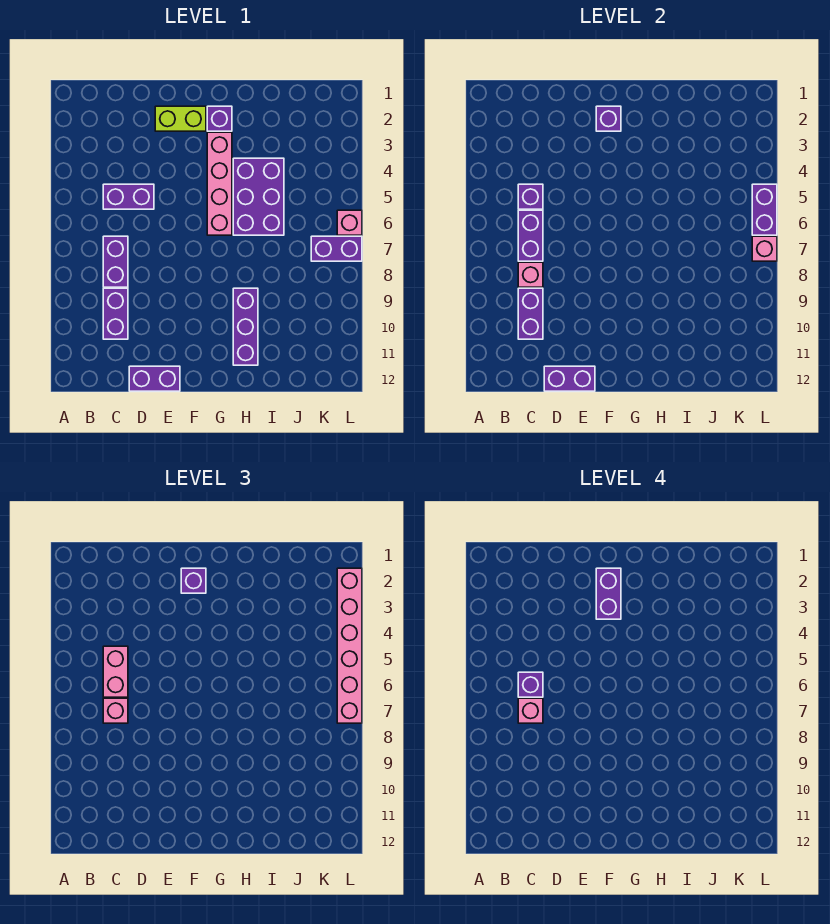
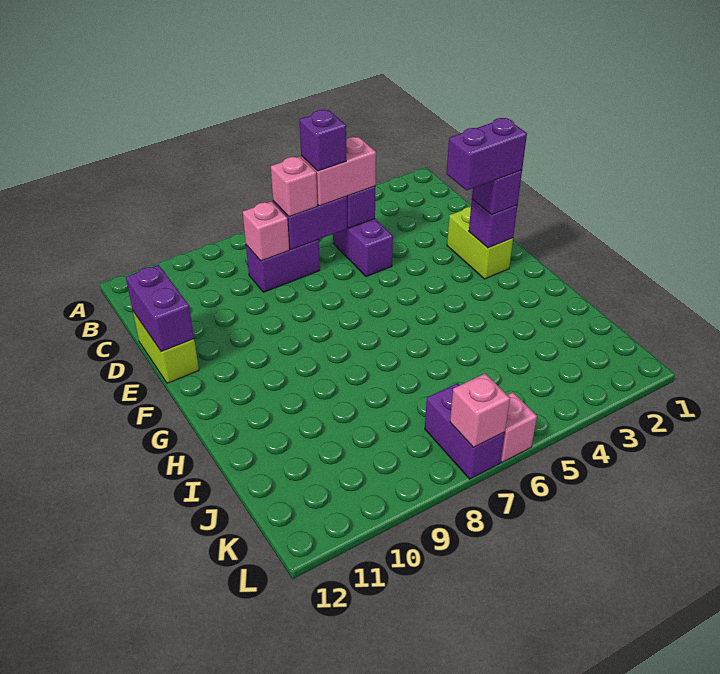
pink brick C7 level 4 -> none
purple brick C9:C10 level 1 -> none
purple brick C9:C10 level 2 -> none
purple brick D12:E12 level 1 -> lime brick D12:E12 level 1
purple brick G2 level 1 -> none
pink brick G3:G6 level 1 -> none
purple brick H4:I6 level 1 -> none
purple brick H9:H11 level 1 -> none
pink brick L2:L7 level 3 -> none
purple brick L5:L6 level 2 -> none

